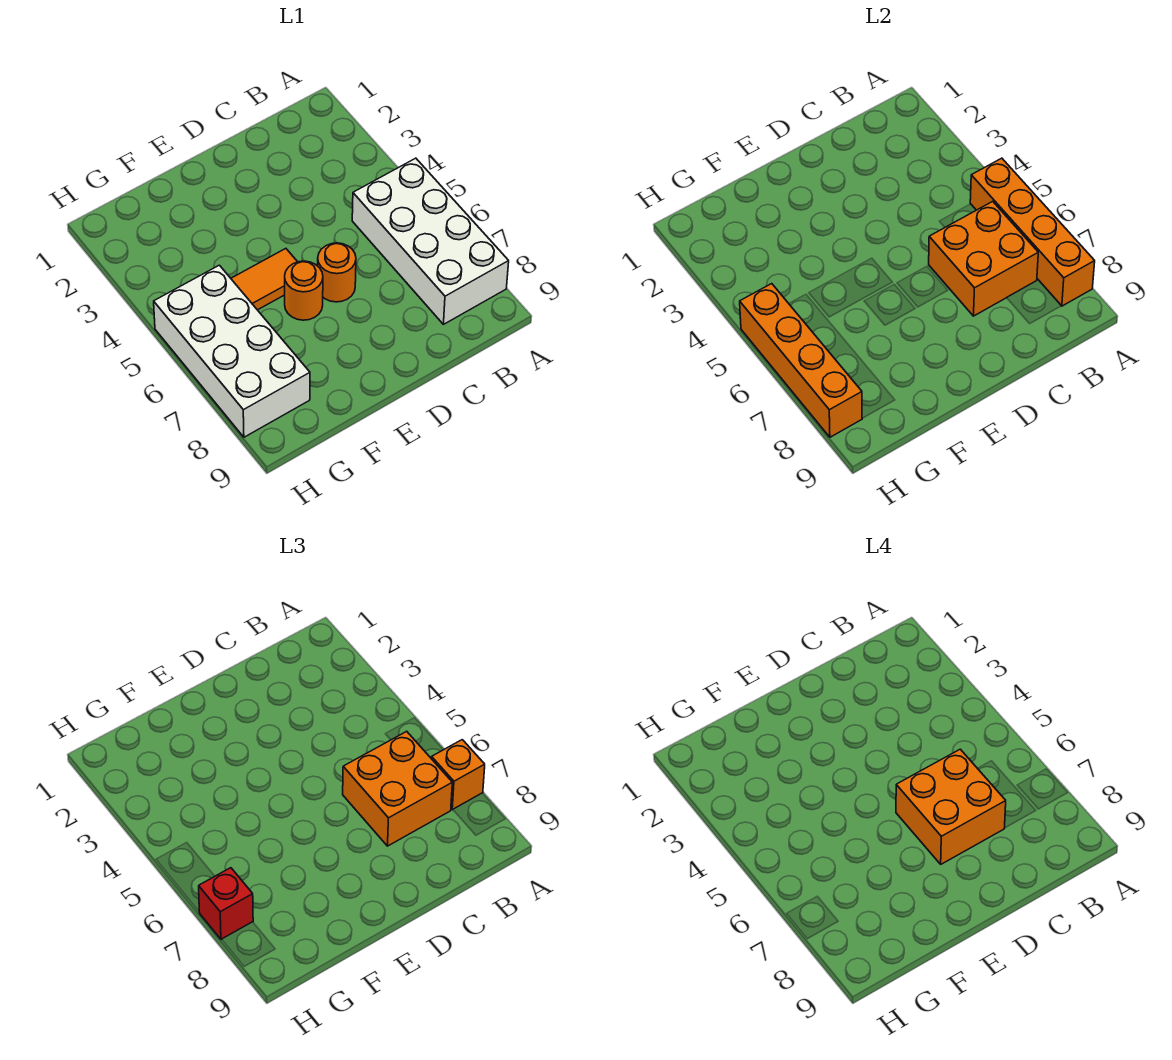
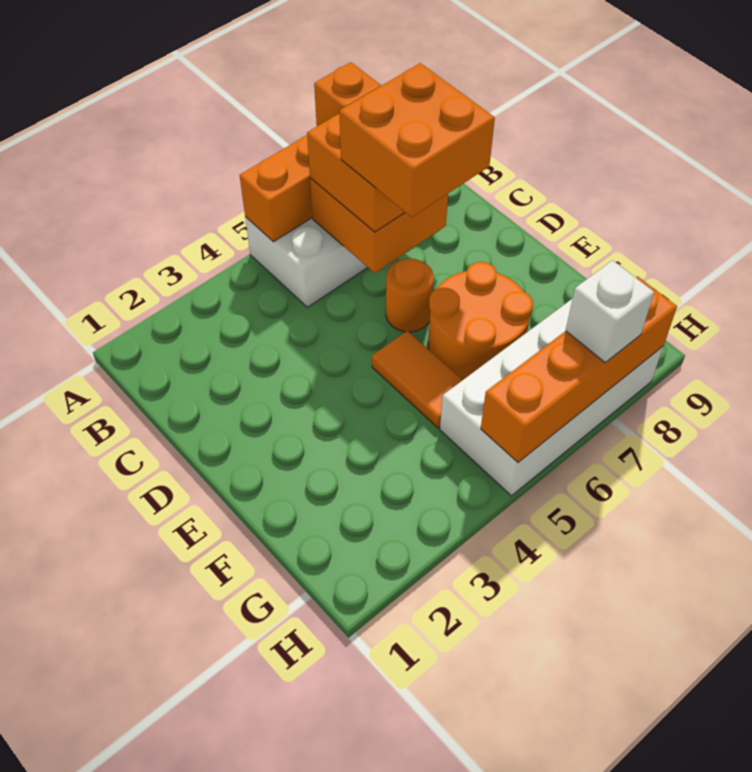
orange round brick E6 level 1 -> orange round brick E6:F7 level 1
red brick H7 level 3 -> white brick H7 level 3

